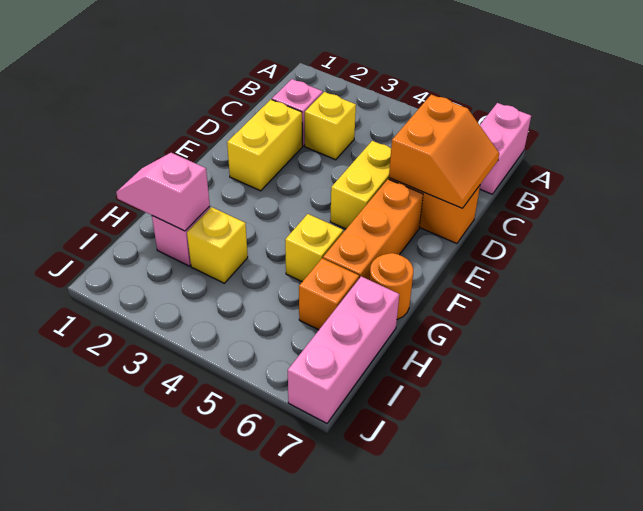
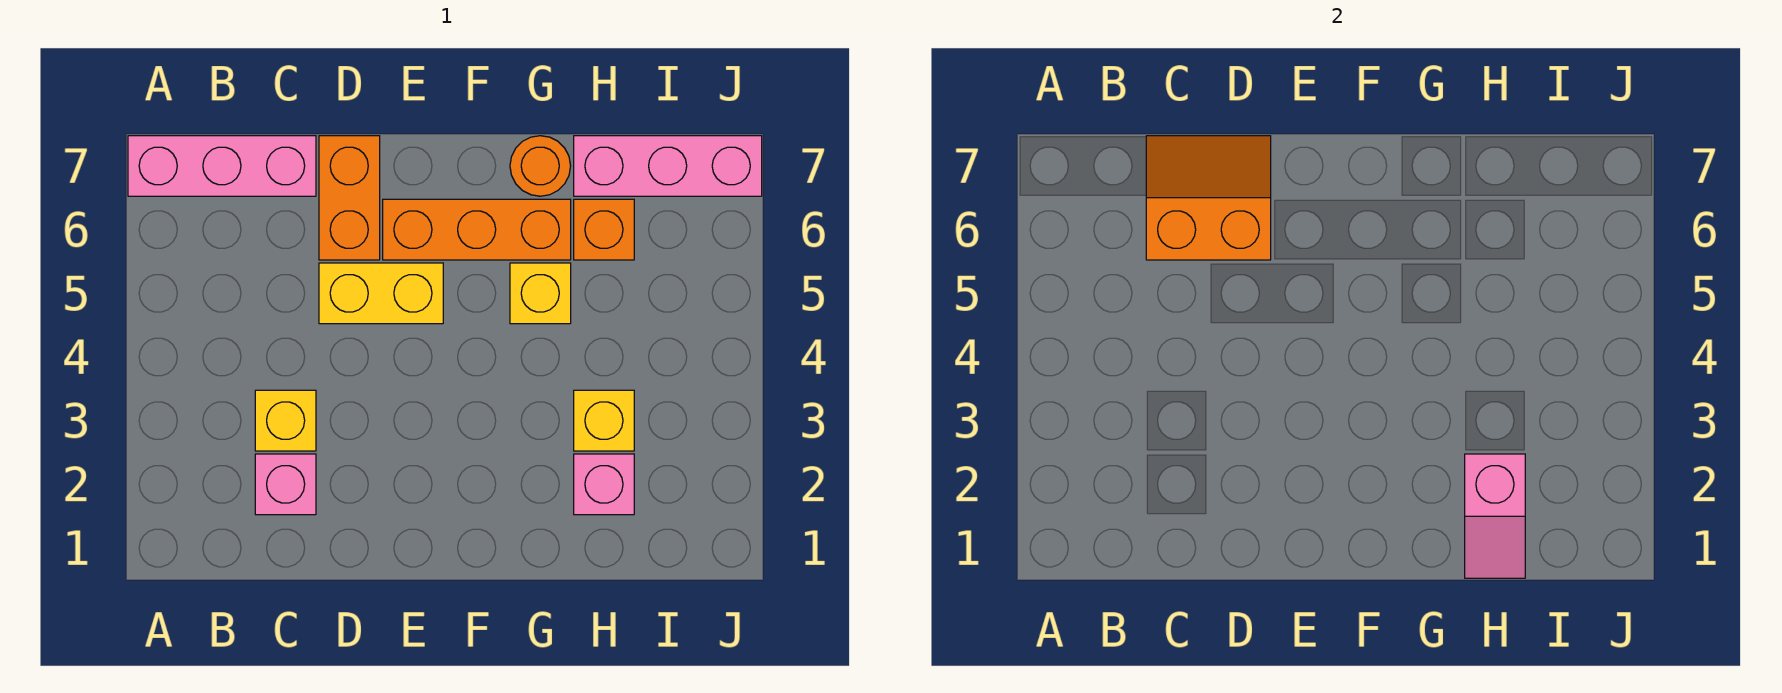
pink brick A7:B7 level 1 -> pink brick A7:C7 level 1
yellow brick D2:E2 level 1 -> none

